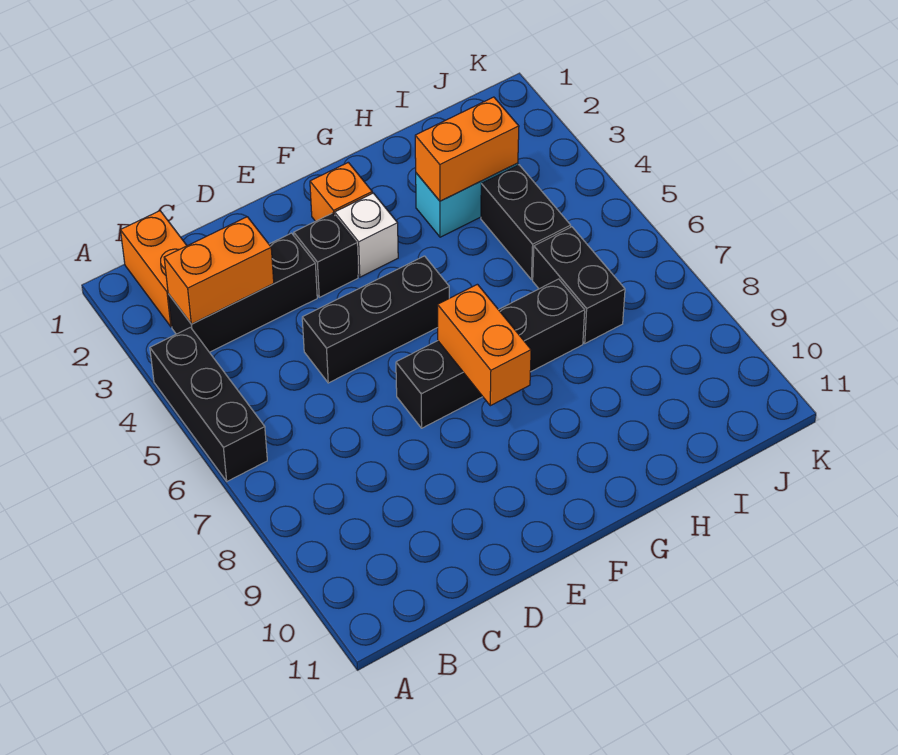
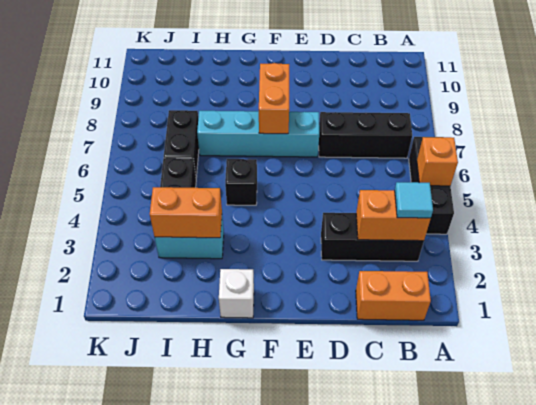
orange brick B1:B2 level 1 -> orange brick B1:C1 level 1
none -> cyan tile B3 level 3
black brick D5:F5 level 1 -> black brick B7:D7 level 1
black brick E3 level 1 -> black brick G5 level 1
black brick E7:H7 level 1 -> cyan brick E7:H7 level 1
orange brick F2 level 1 -> orange brick A5 level 2
white brick F3 level 1 -> white brick G1 level 1

